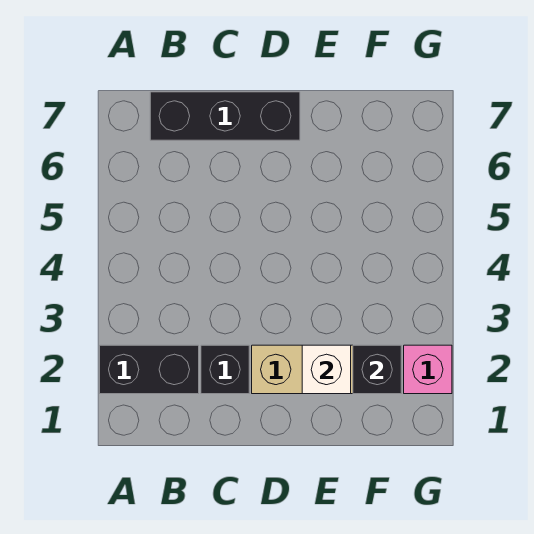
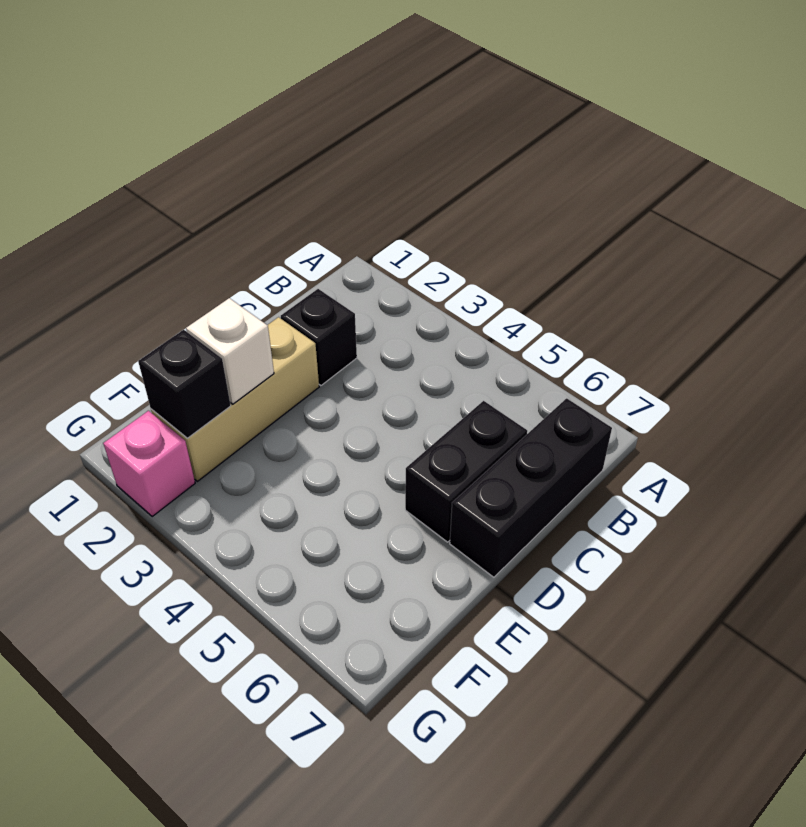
black brick A2:B2 level 1 -> black brick C6:D6 level 1

